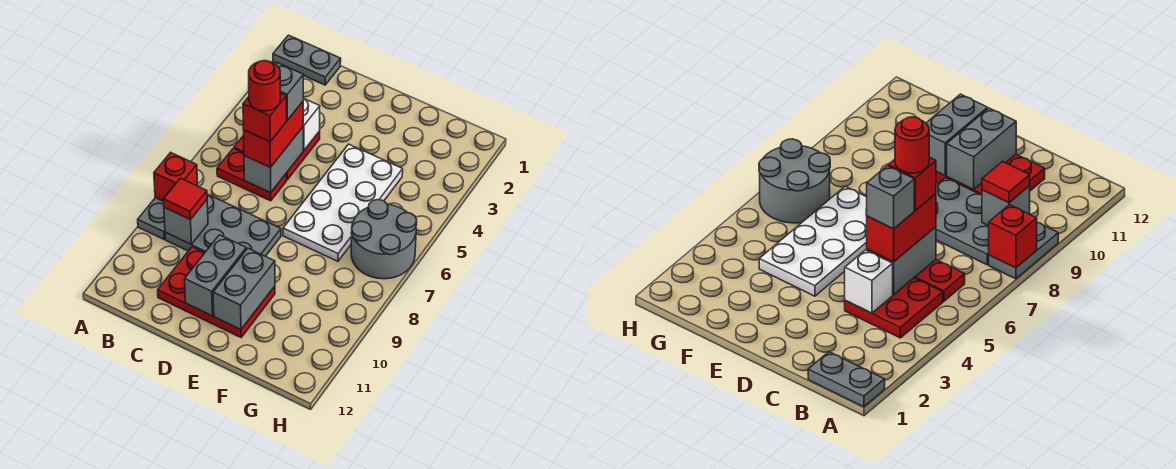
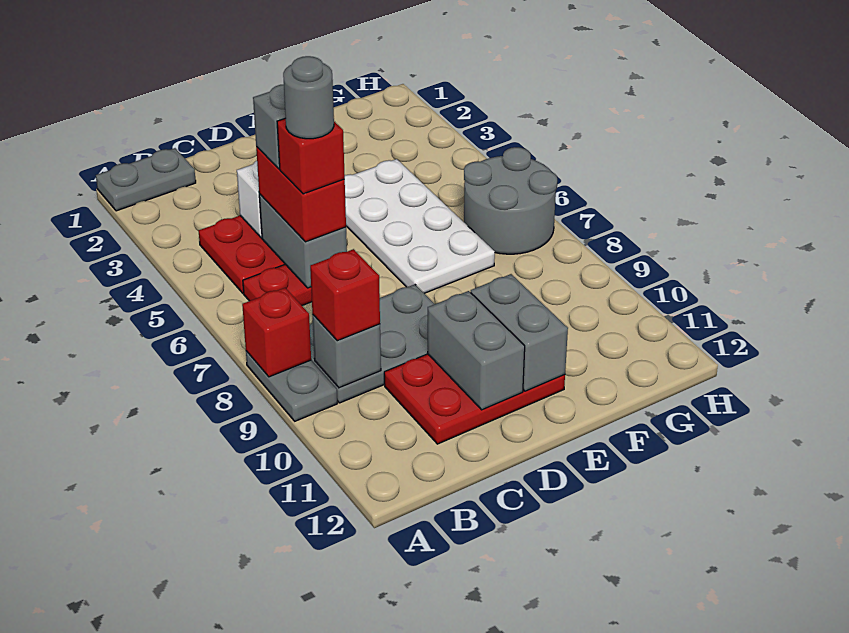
red tile B9 level 3 -> red brick B9 level 3
red round brick C6 level 5 -> grey round brick C6 level 5

